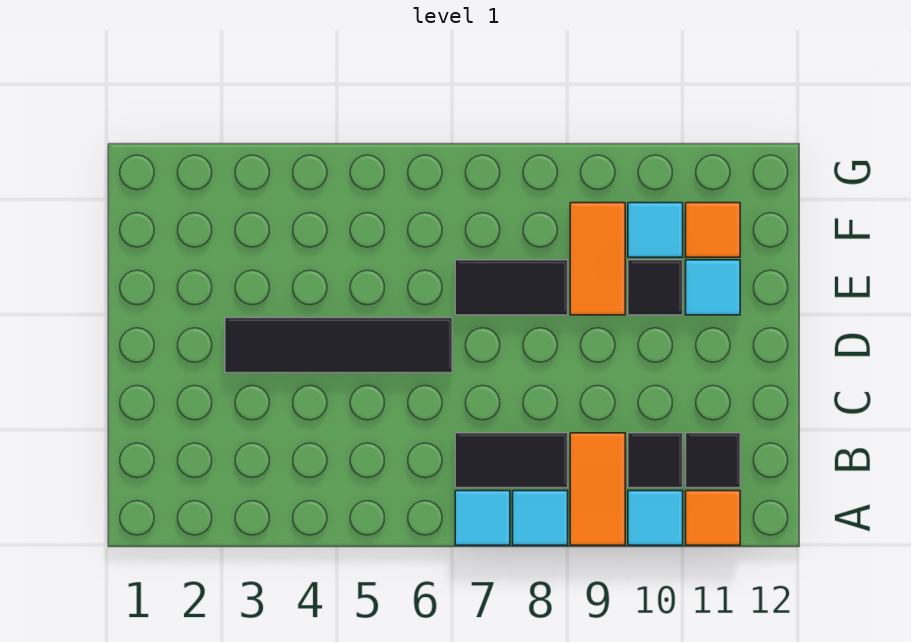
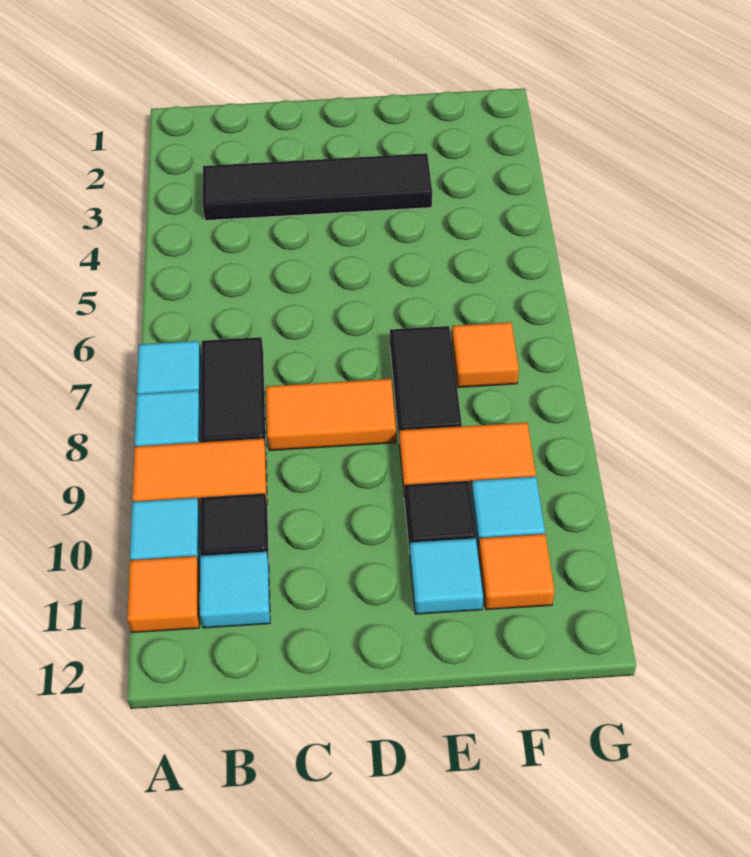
black tile B11 level 1 -> cyan tile B11 level 1
none -> orange tile C8:D8 level 1
black tile D3:D6 level 1 -> black tile B3:E3 level 1
none -> orange tile F7 level 1

